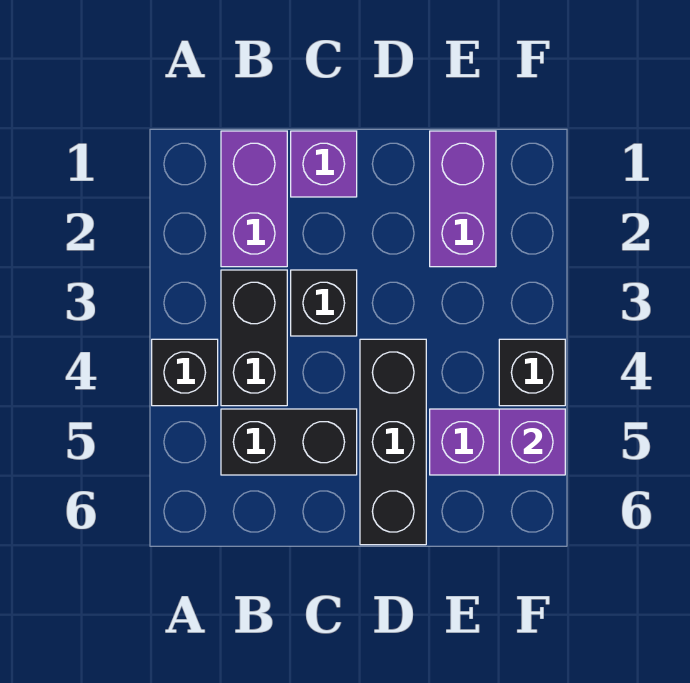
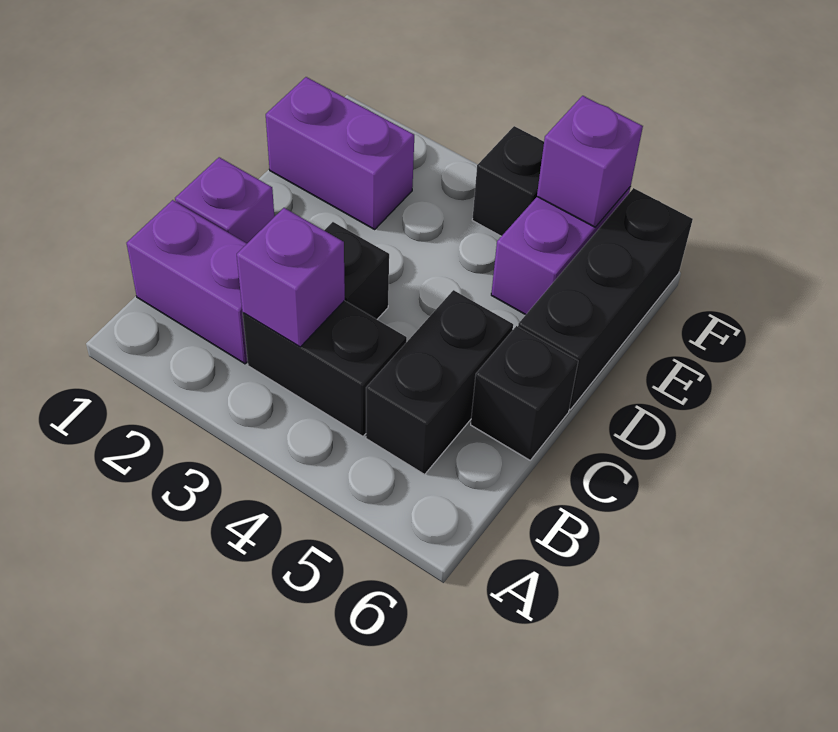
black brick A4 level 1 -> black brick C6 level 1
none -> purple brick B3 level 2
black brick D4:D6 level 1 -> black brick D6:F6 level 1

